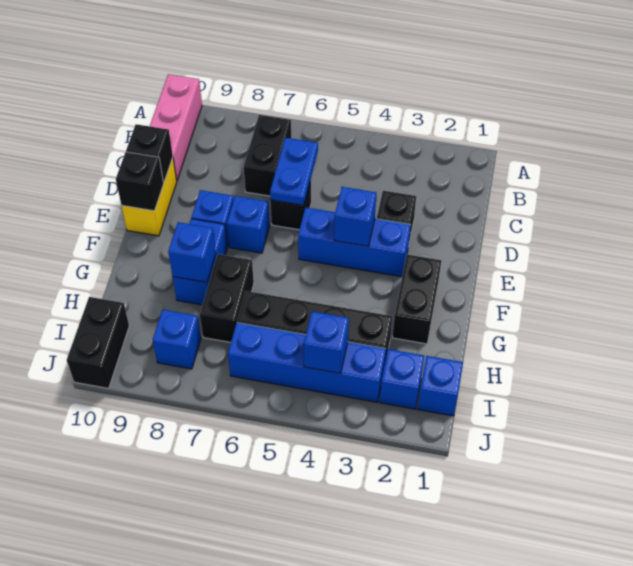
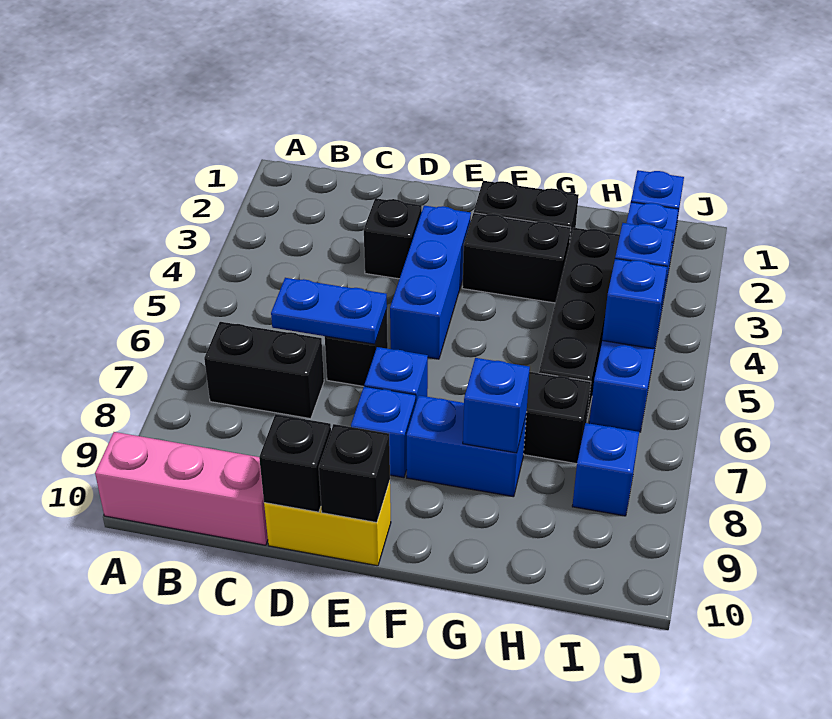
blue brick E4 level 2 -> blue brick I5 level 2
black brick I10:J10 level 1 -> black brick F3:G3 level 1

